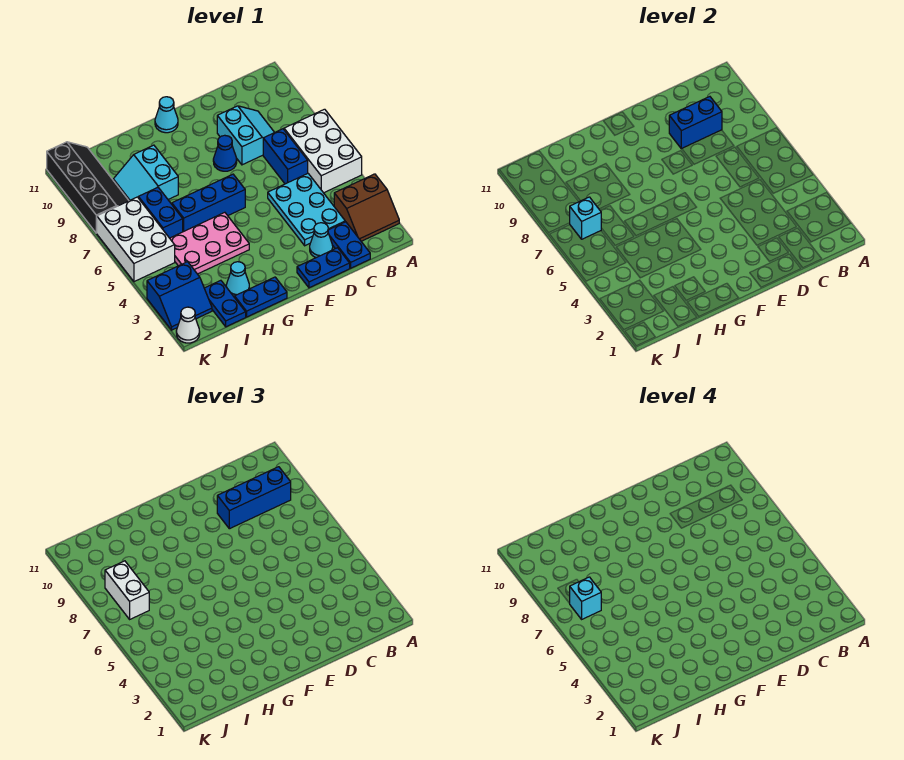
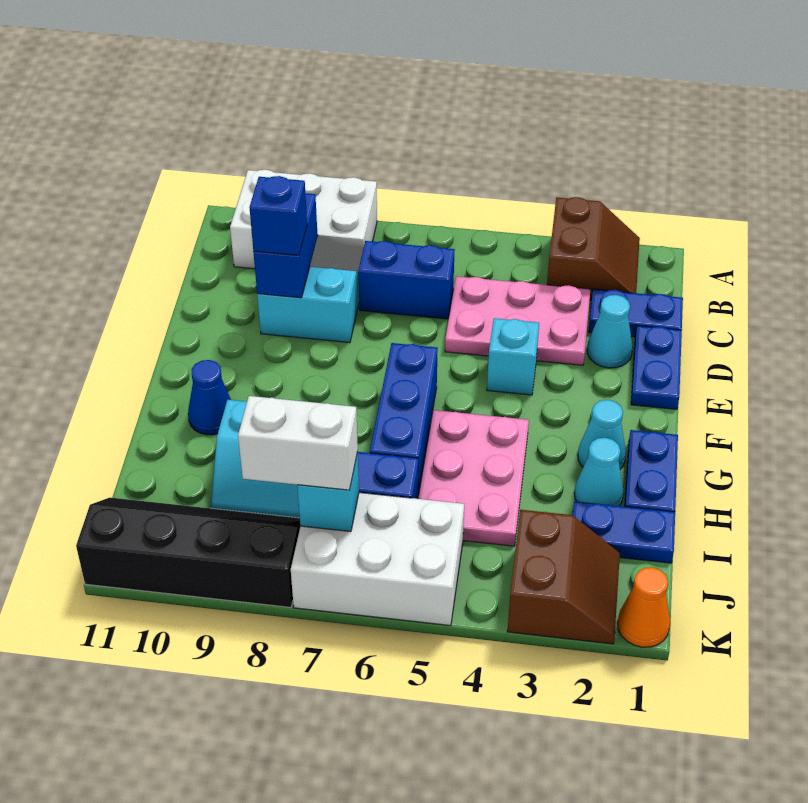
white brick A5:B7 level 1 -> white brick A8:B10 level 1
blue brick B9:D9 level 3 -> blue brick D9 level 3
cyan plate C3:D5 level 1 -> pink plate C3:D5 level 1
blue cone E8 level 1 -> blue cone G10 level 1
cyan cone F11 level 1 -> cyan cone G2 level 1
blue slope J2:K3 level 1 top 3 -> brown slope J2:K3 level 1 top 3
cyan brick J7 level 4 -> cyan brick E4 level 1
white cone K1 level 1 -> orange cone K1 level 1

